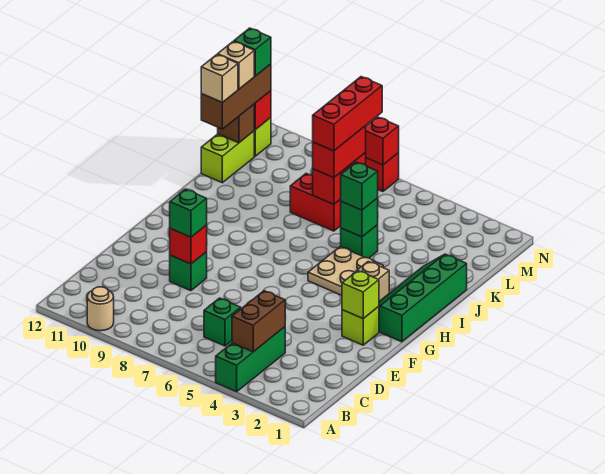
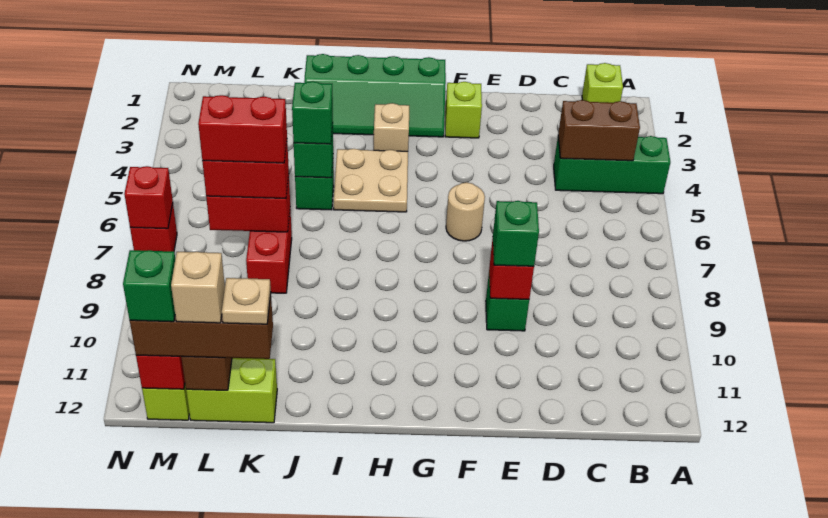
tan round brick A10 level 1 -> tan round brick F6 level 1
green brick C6 level 1 -> none
lime brick F2 level 2 -> lime brick B1 level 1
red brick K7:M7 level 4 -> red brick K7:L7 level 4
tan brick K12 level 4 -> tan plate K12 level 4

